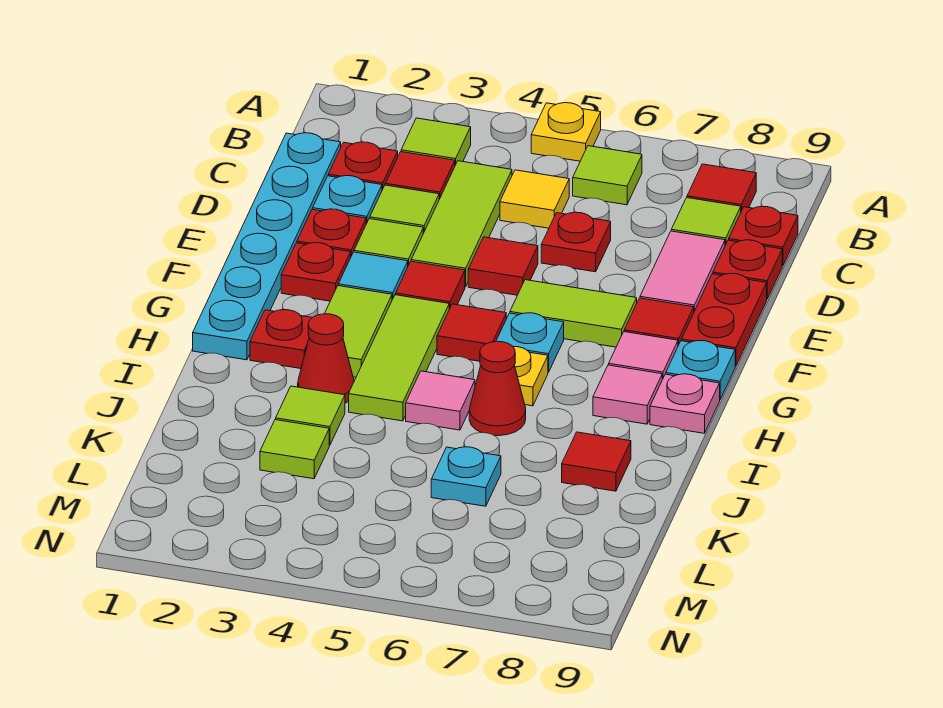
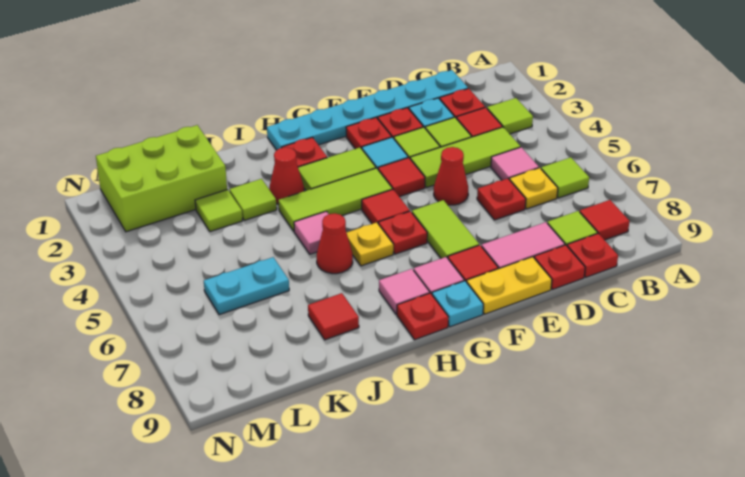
yellow plate A5 level 1 -> yellow plate C6 level 1
yellow tile C5 level 1 -> pink tile C5 level 1
red tile E5 level 1 -> red cone E5 level 1
red plate E9:F9 level 1 -> yellow plate E9:F9 level 1
cyan plate G6 level 1 -> red plate G6 level 1
pink plate H9 level 1 -> red plate H9 level 1
none -> lime brick K1:M2 level 1
cyan plate K6 level 1 -> cyan plate K6:L6 level 1

